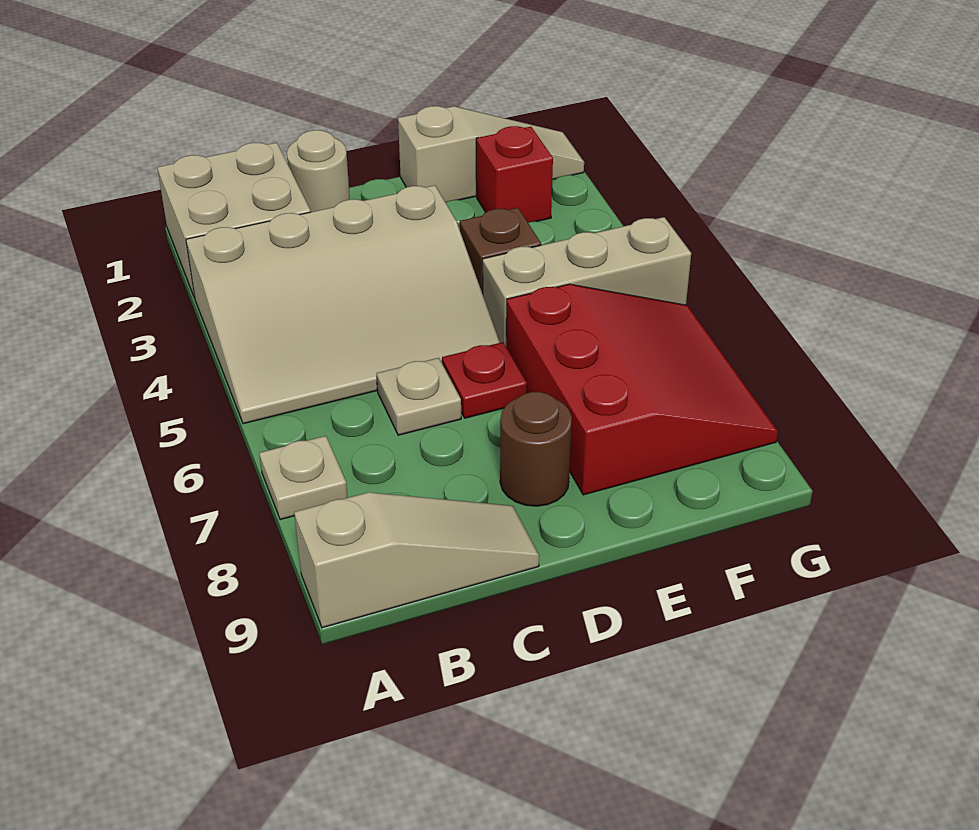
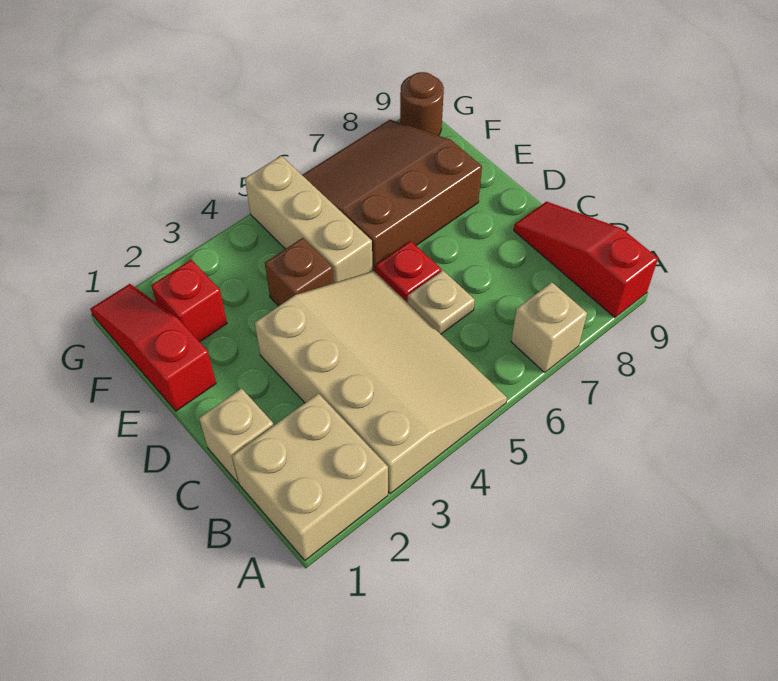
tan plate A7 level 1 -> tan brick A7 level 1
tan slope A9:C9 level 1 top A -> red slope A9:C9 level 1 top A
tan round brick C1 level 1 -> tan brick C1 level 1
brown round brick D8 level 1 -> brown round brick G9 level 1
tan slope E1:G1 level 1 top E -> red slope E1:G1 level 1 top E
red slope E6:G8 level 1 top E -> brown slope E6:G8 level 1 top E

